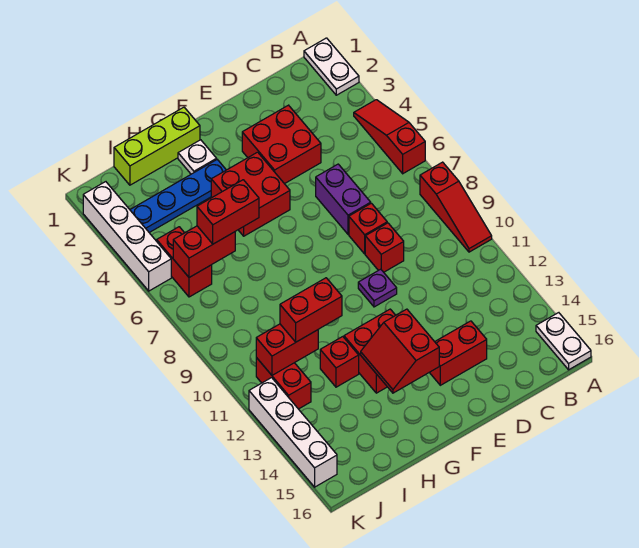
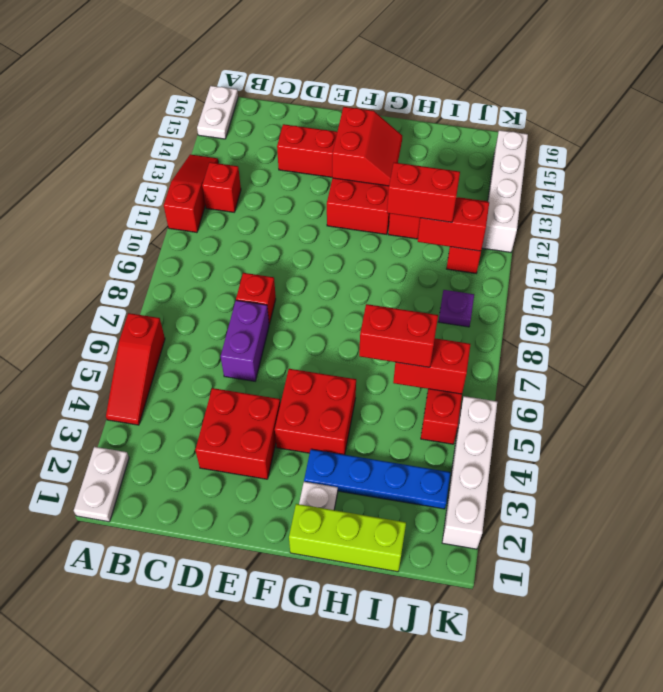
red slope A8:A10 level 1 top 8 -> red slope A11:A13 level 1 top 11
red brick D9 level 1 -> red brick B12 level 1
purple plate E10 level 1 -> purple plate J9 level 1

